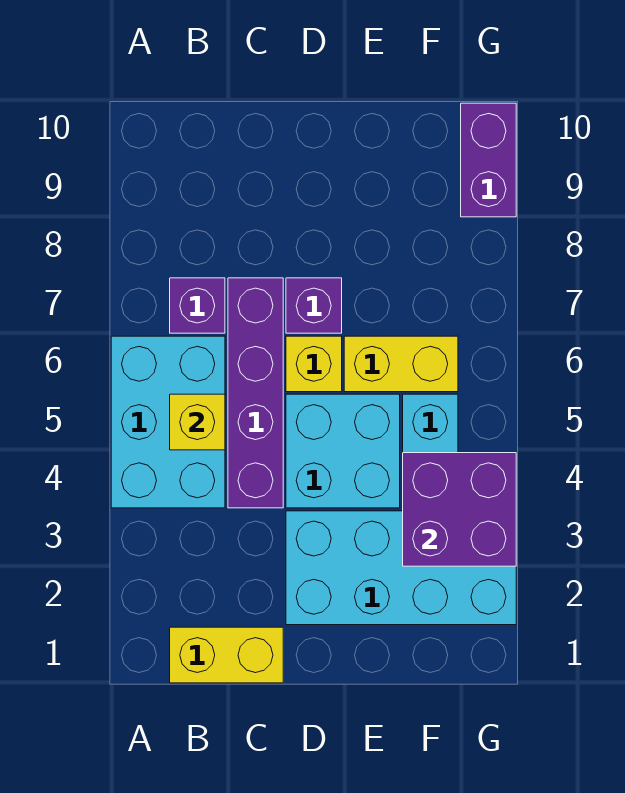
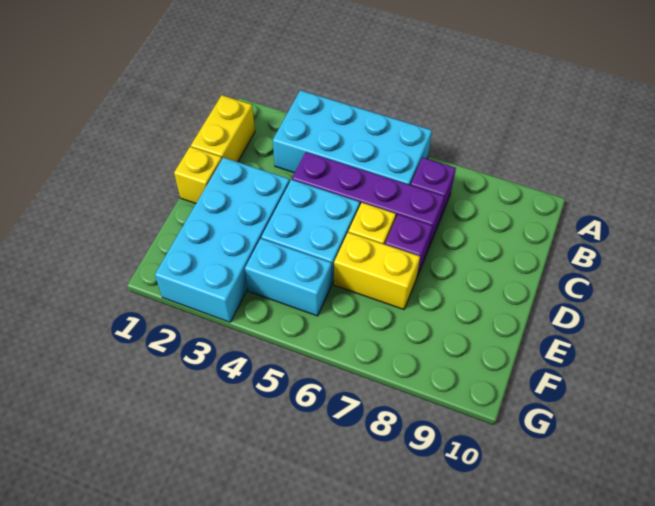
cyan brick A4:B6 level 1 -> cyan brick A3:B6 level 1
yellow brick B5 level 2 -> yellow brick D1 level 1
yellow brick E6:F6 level 1 -> yellow brick E6:E7 level 1
purple brick F3:G4 level 2 -> none
purple brick G9:G10 level 1 -> none

